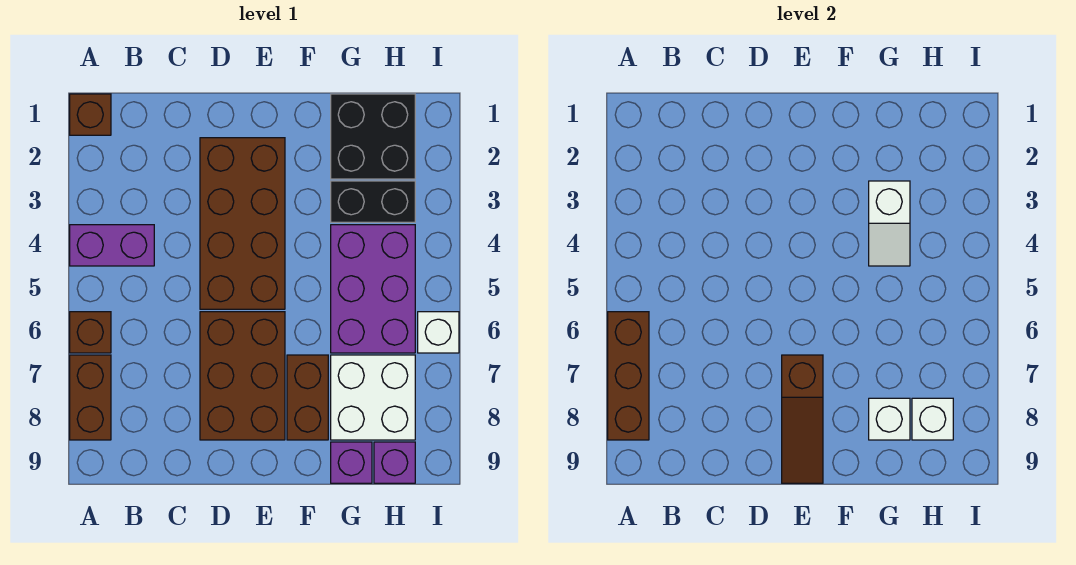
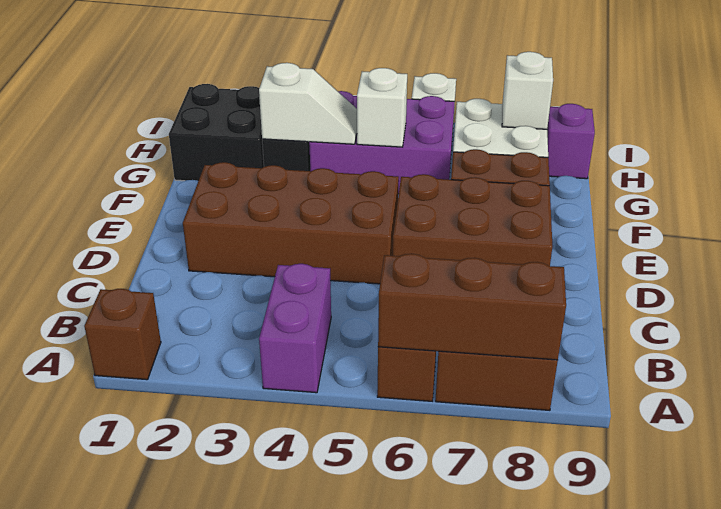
brown slope E7:E9 level 2 top 7 -> none
white brick G8 level 2 -> white brick G5 level 2
purple brick G9 level 1 -> none

